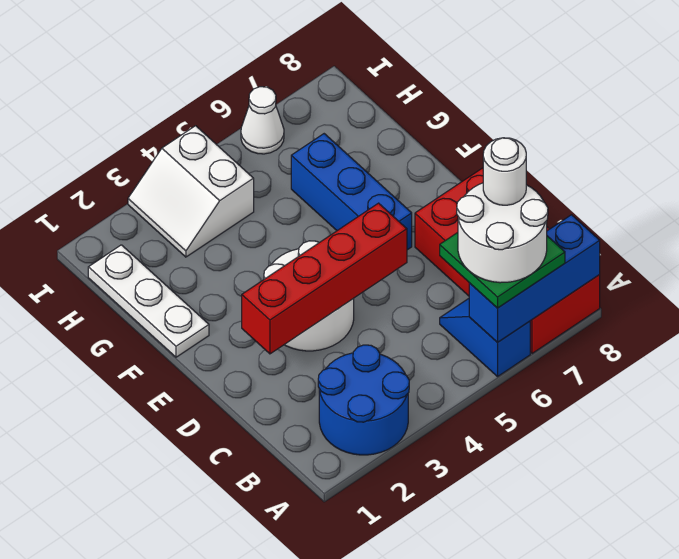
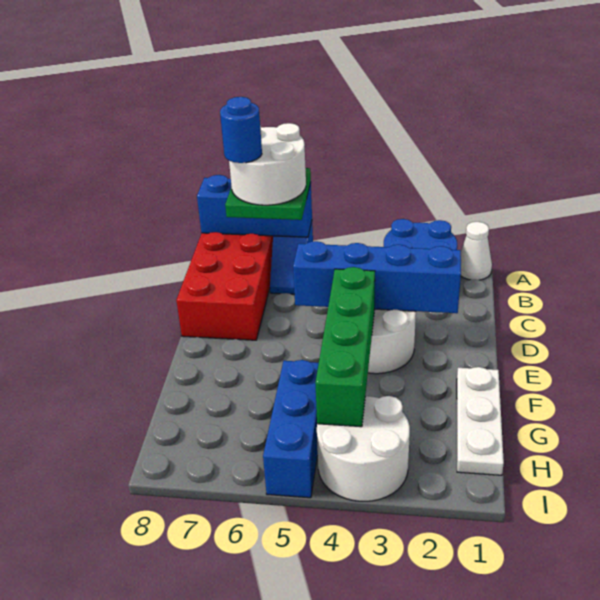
white round brick B7 level 5 -> blue round brick B7 level 5
red brick D2:D5 level 2 -> blue brick D2:D5 level 2
none -> green brick E4:H4 level 2
blue brick E6:G6 level 1 -> blue brick G5:I5 level 1
white slope H3:I4 level 1 top 4 -> white round brick H3:I4 level 1
white cone I6 level 1 -> white cone A1 level 1

